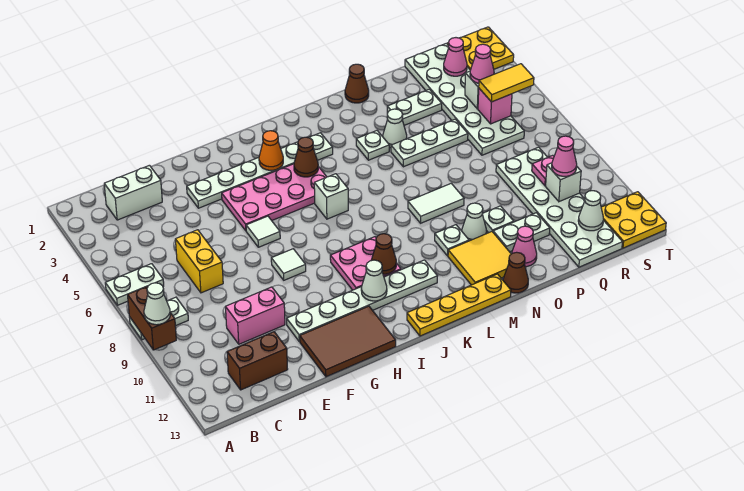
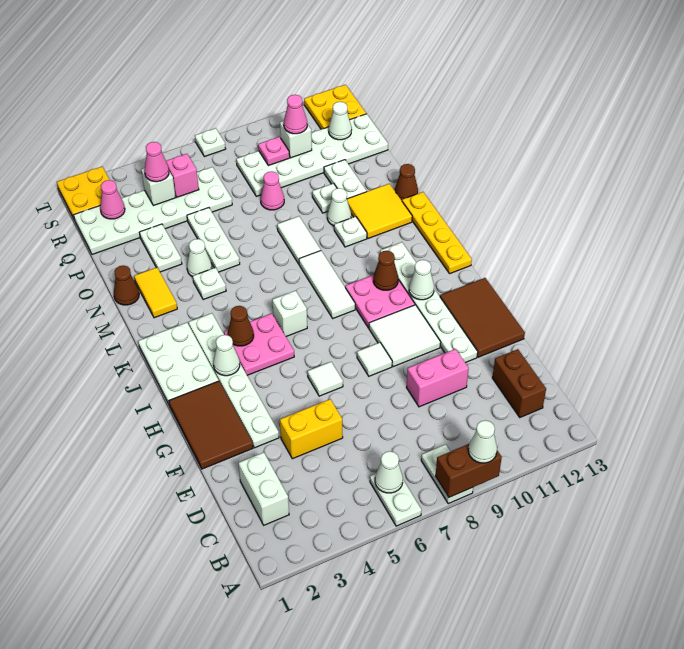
none -> white cone B6 level 2
yellow brick D6:D7 level 1 -> yellow brick E4:E5 level 1
pink brick D10:E10 level 1 -> pink brick E9:E10 level 1
none -> brown tile F1:H2 level 1
pink plate G4:J5 level 1 -> pink plate I4:J5 level 1
none -> white tile G9:H10 level 1
none -> white plate I1:K2 level 1
orange cone I3 level 2 -> white cone I3 level 2
none -> white tile J8:L8 level 1
pink cone O12 level 1 -> pink cone P8 level 1
yellow tile R5:S5 level 3 -> yellow tile M2:N2 level 1
none -> white plate T7 level 1

